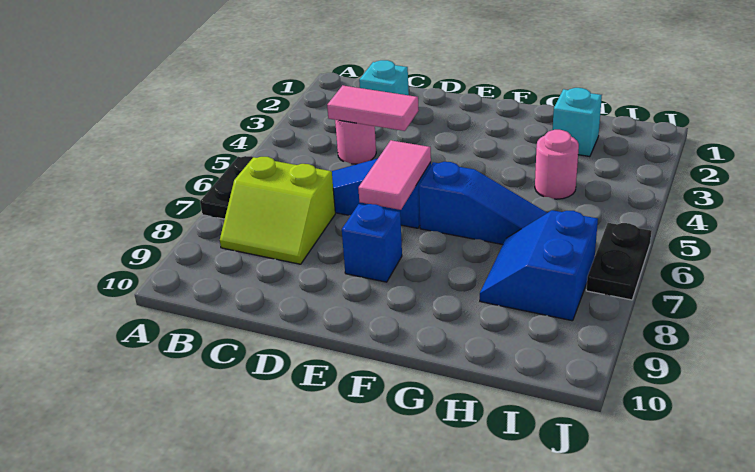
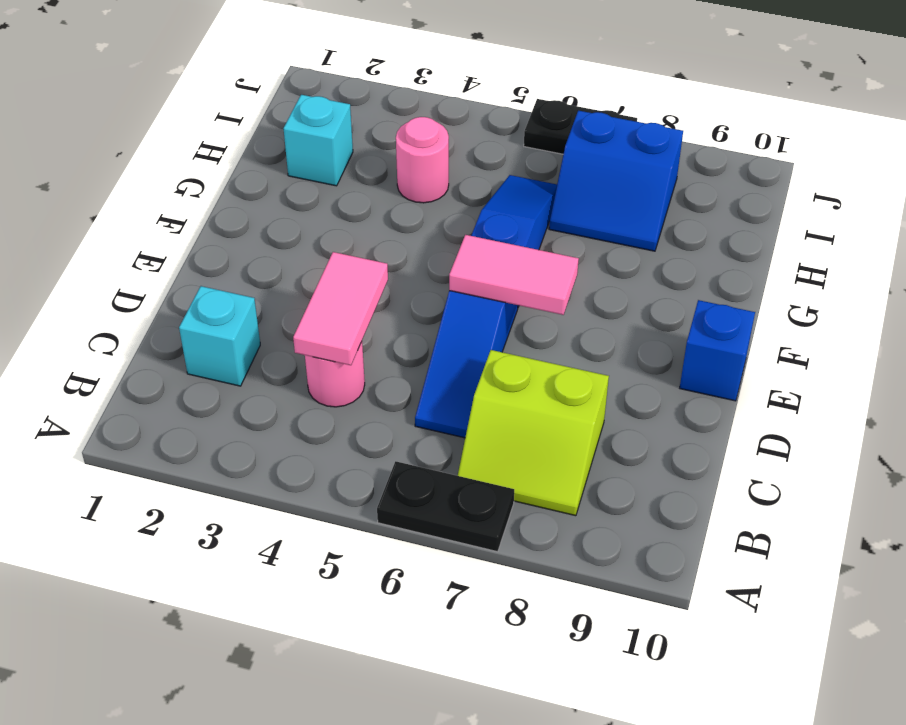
lime slope B7:C8 level 1 top 7 -> lime slope B7:C8 level 1 top C
blue brick E8 level 1 -> blue brick E10 level 1

